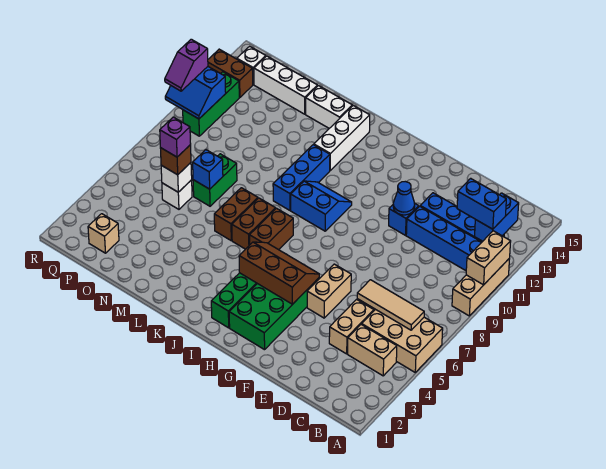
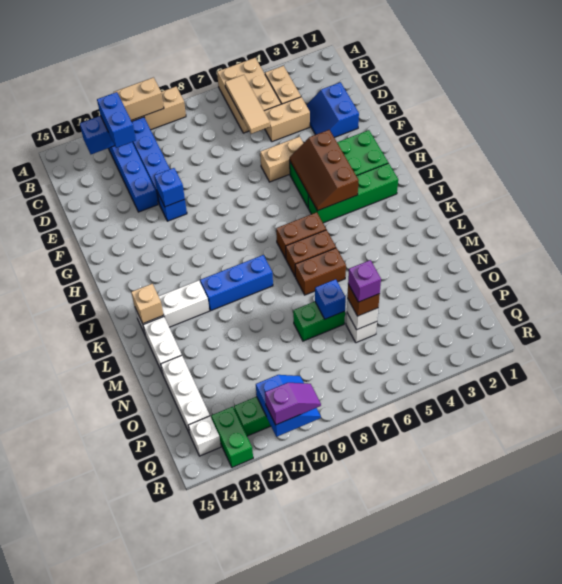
blue cone F11 level 2 -> blue brick F11 level 2
blue slope I9:J10 level 1 top 9 -> blue slope D2:E3 level 1 top 2
tan brick P2 level 1 -> tan brick K14 level 2
brown brick Q13:R13 level 1 -> green brick Q13:R13 level 1

